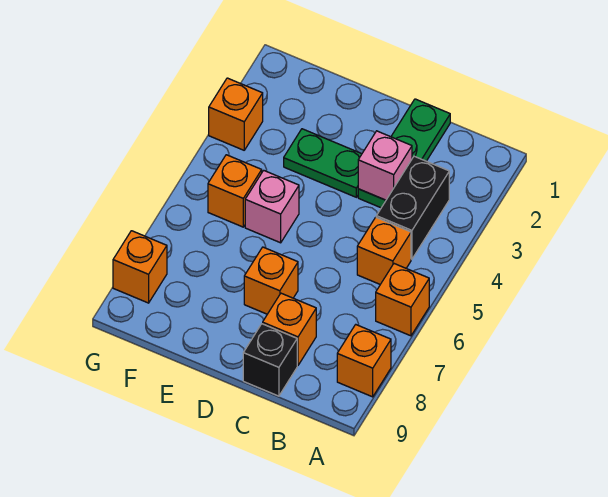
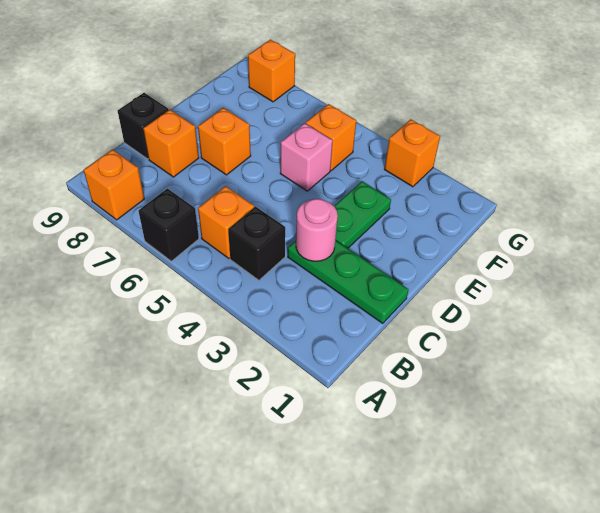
orange brick A6 level 1 -> black brick A6 level 1
black brick B3:B4 level 1 -> black brick B4 level 1
pink brick C3 level 2 -> pink round brick C3 level 2

